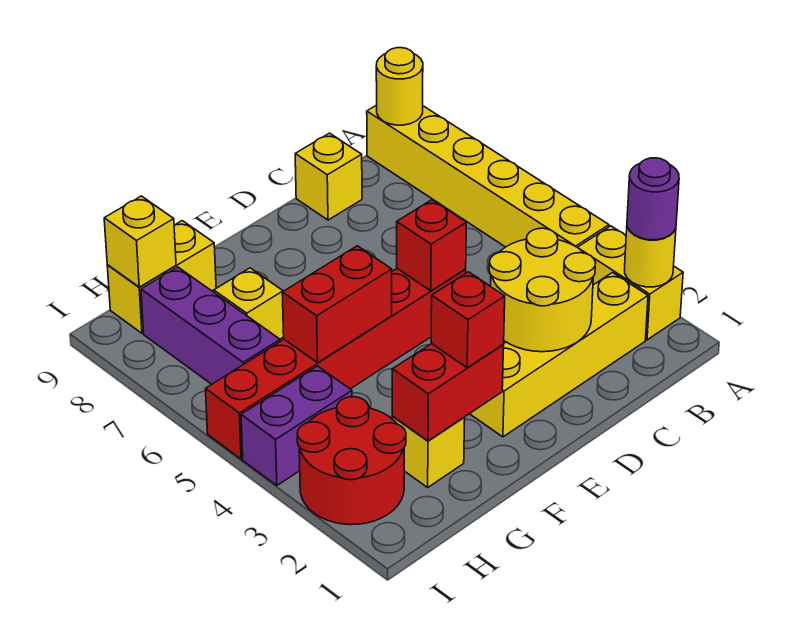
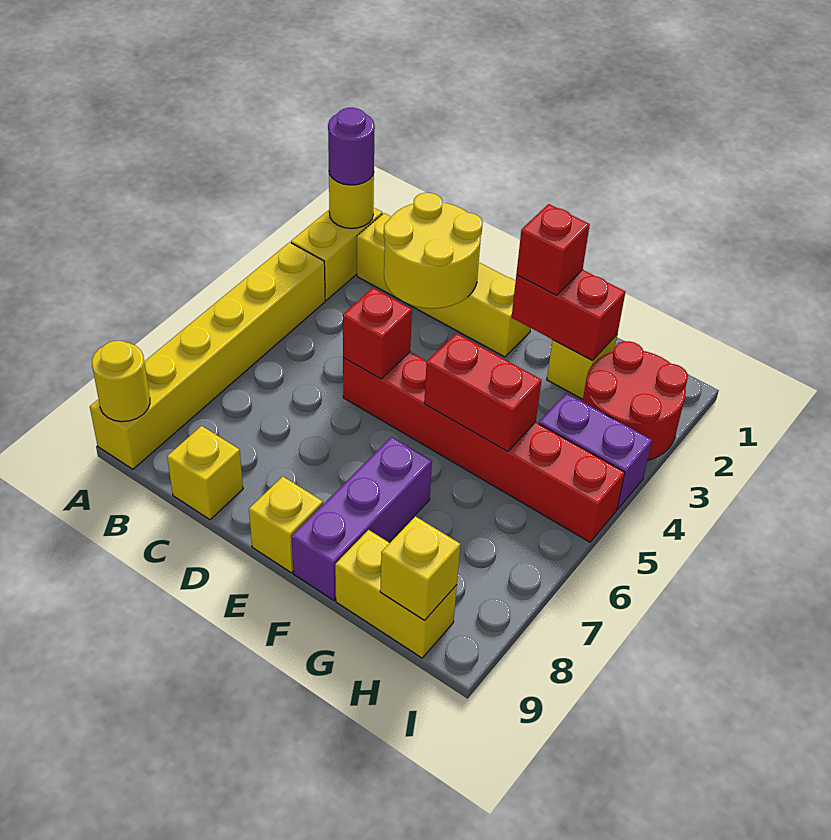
yellow brick G7 level 1 -> yellow brick E9 level 1
purple brick H6:H8 level 1 -> purple brick F7:F9 level 1

